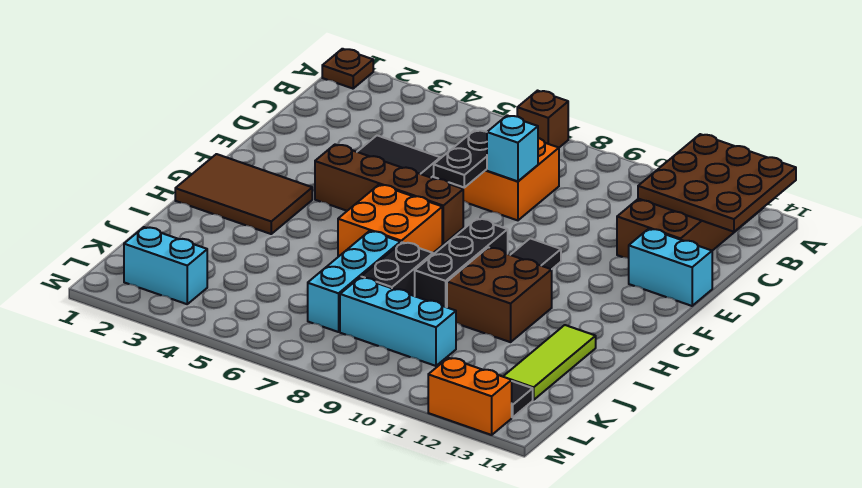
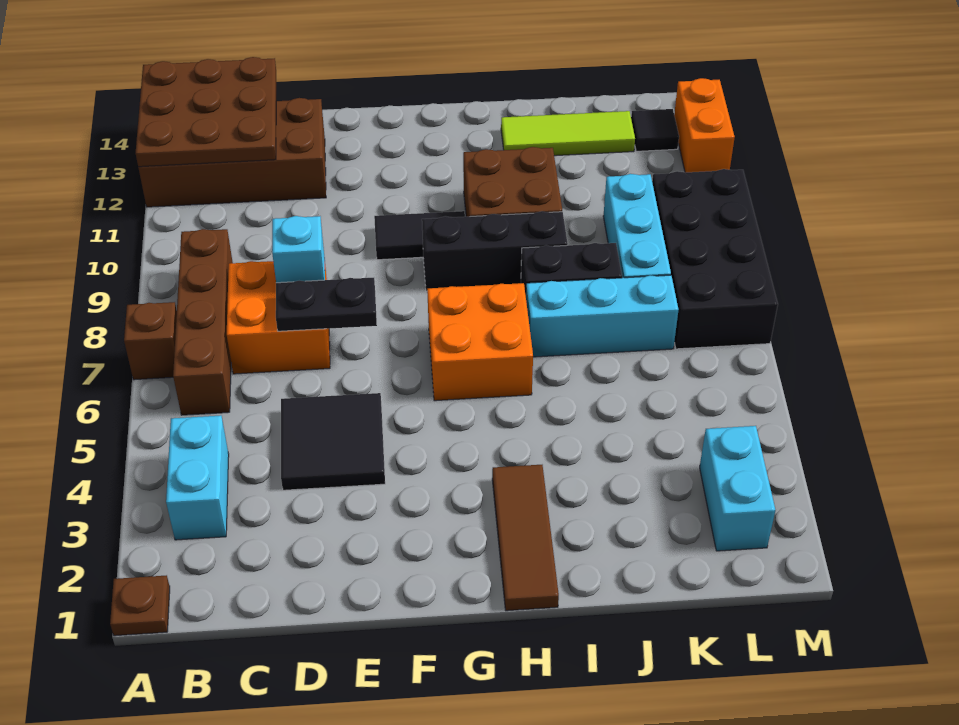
cyan brick E13:E14 level 1 -> cyan brick B3:B4 level 1
brown brick F4:F7 level 1 -> brown brick B6:B9 level 1
brown tile G1:H3 level 1 -> brown tile H1:H3 level 1
none -> black brick L7:M10 level 1

